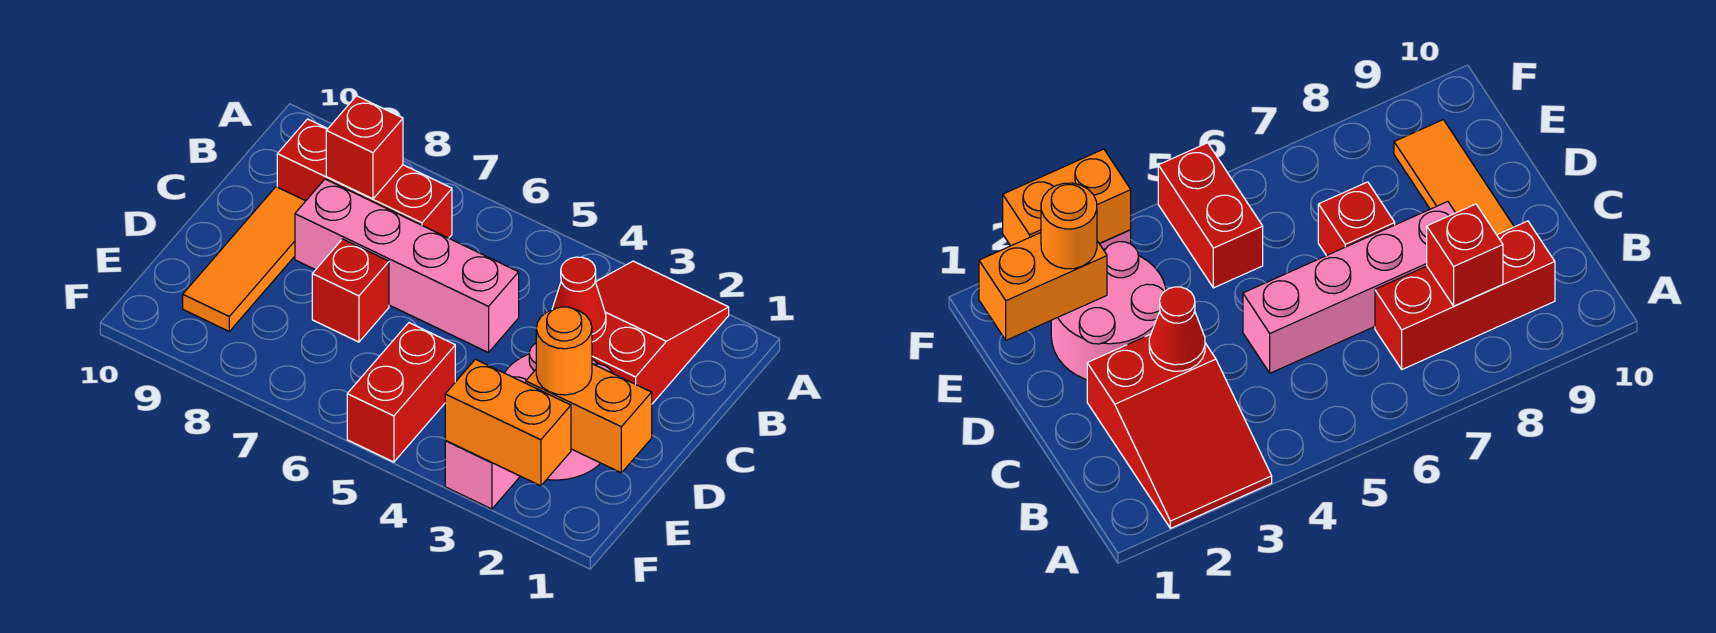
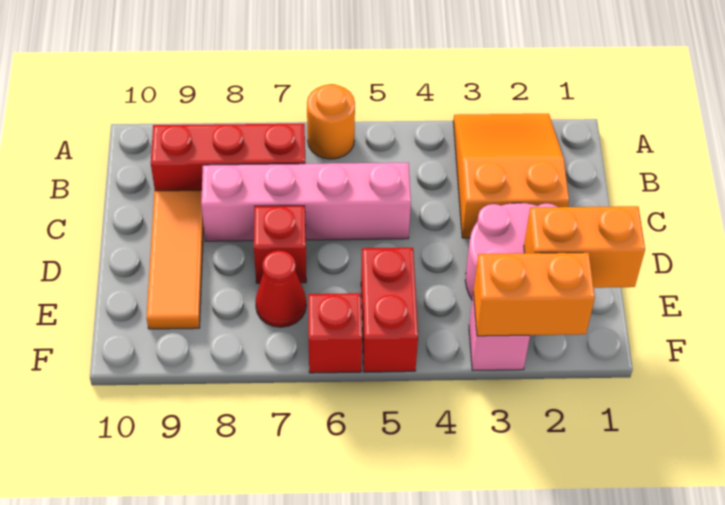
red slope A2:C3 level 1 top C -> orange slope A2:C3 level 1 top C
red brick B8 level 2 -> red brick F6 level 1
red cone C3 level 2 -> red cone E7 level 1
orange round brick E2 level 3 -> orange round brick A6 level 1

